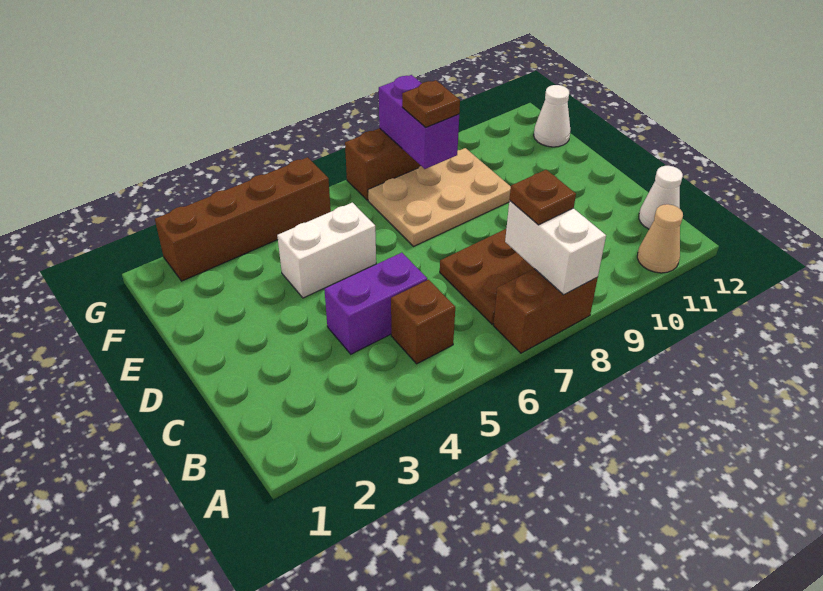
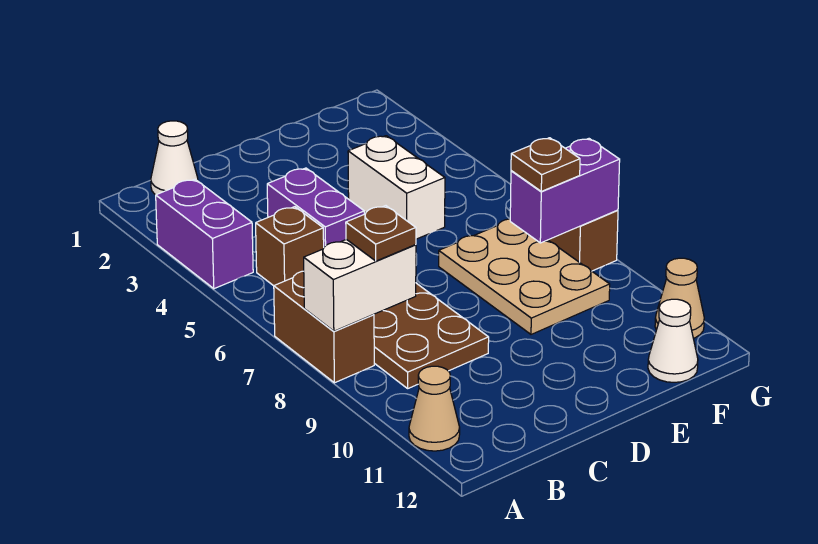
none -> purple brick A3:A4 level 1
white cone B12 level 1 -> white cone B1 level 1
brown brick G2:G5 level 1 -> none
none -> tan cone G11 level 1

